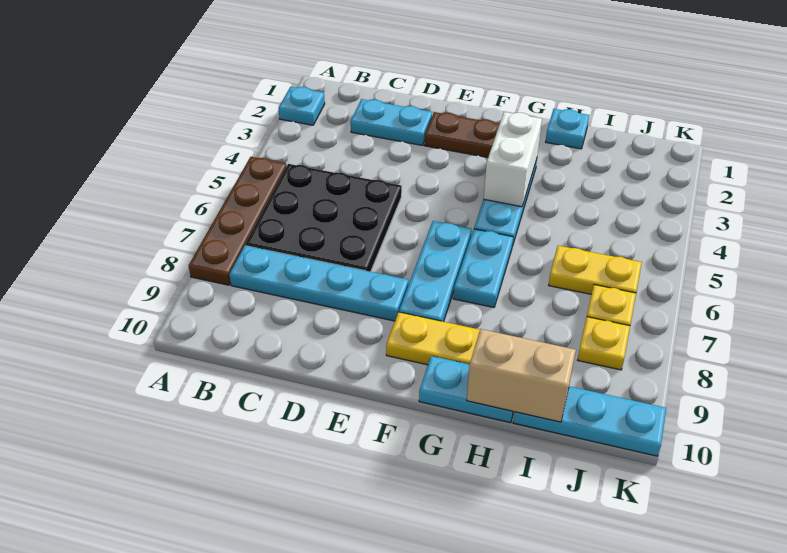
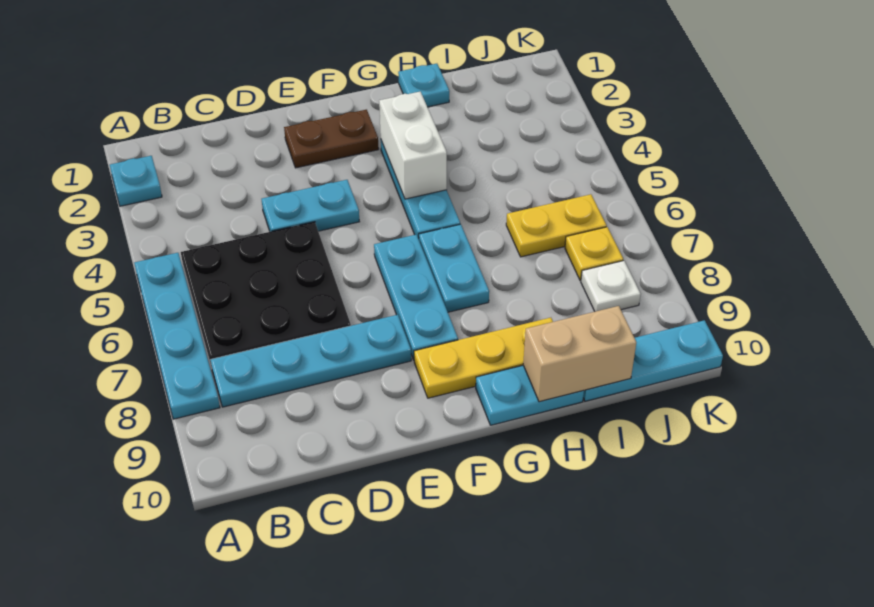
brown plate A5:A8 level 1 -> cyan plate A5:A8 level 1
cyan plate C2:D2 level 1 -> cyan plate D4:E4 level 1
yellow plate J8 level 1 -> white plate J8 level 1

